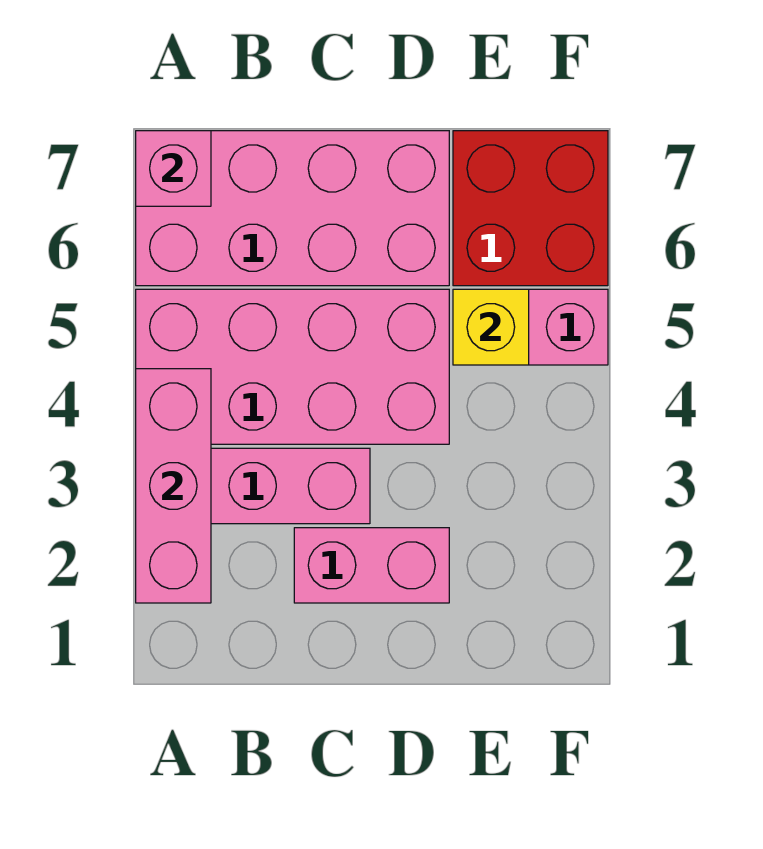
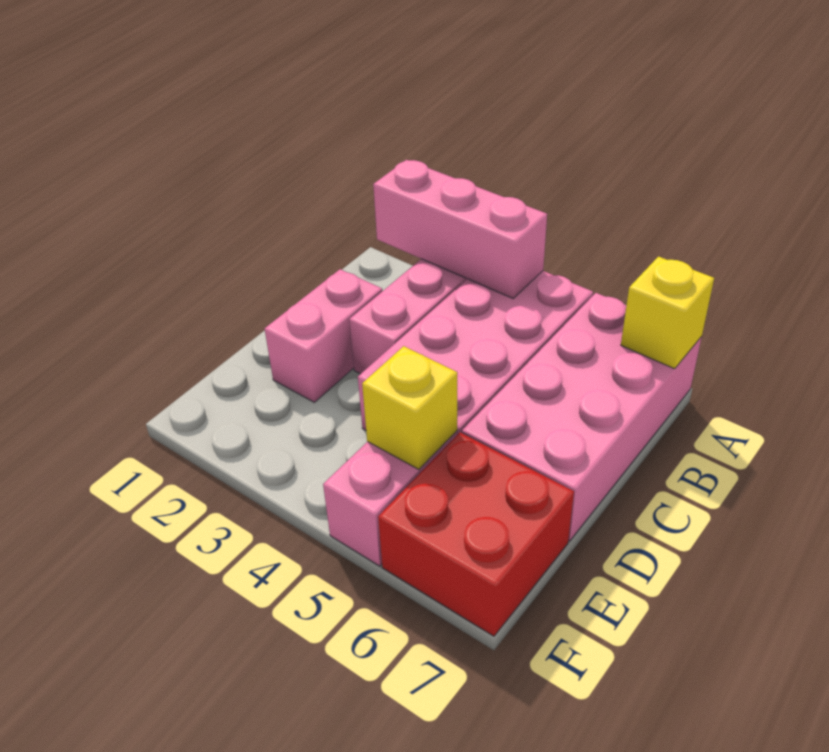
pink brick A7 level 2 -> yellow brick A7 level 2

